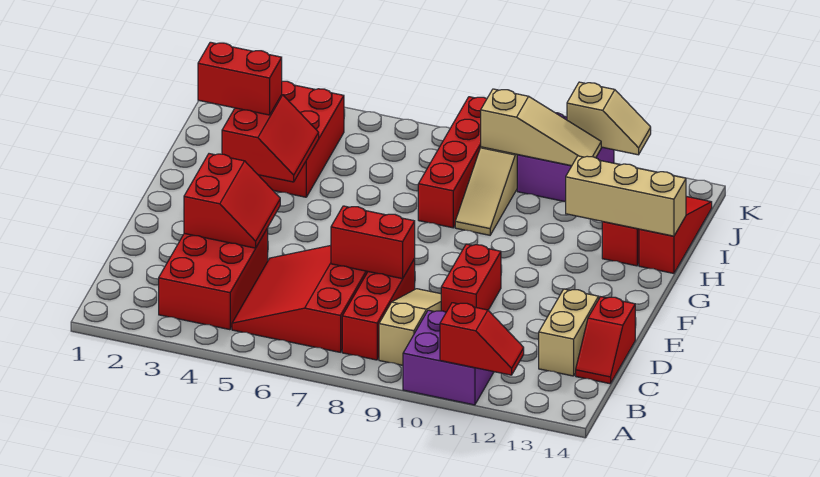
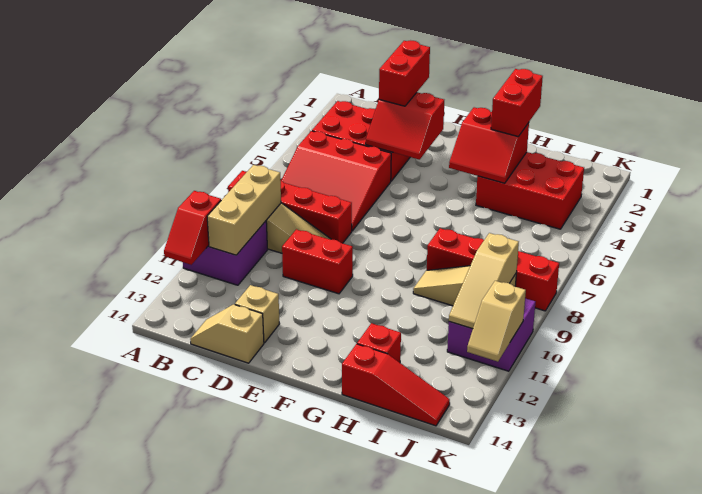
red slope B5:D7 level 1 top 7 -> red slope B5:D7 level 1 top 5
red brick B8:D8 level 1 -> red brick A8:D8 level 1
tan brick C13:D13 level 1 -> tan brick D13 level 1
red slope C14:D14 level 1 top D -> tan slope C14:D14 level 1 top D
red brick D7:D8 level 2 -> red brick D2:D3 level 3
tan brick H12:H14 level 2 -> tan brick B9:B11 level 2

